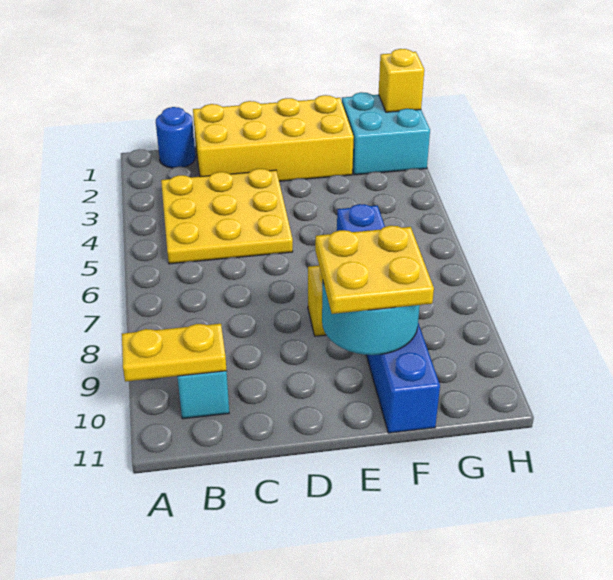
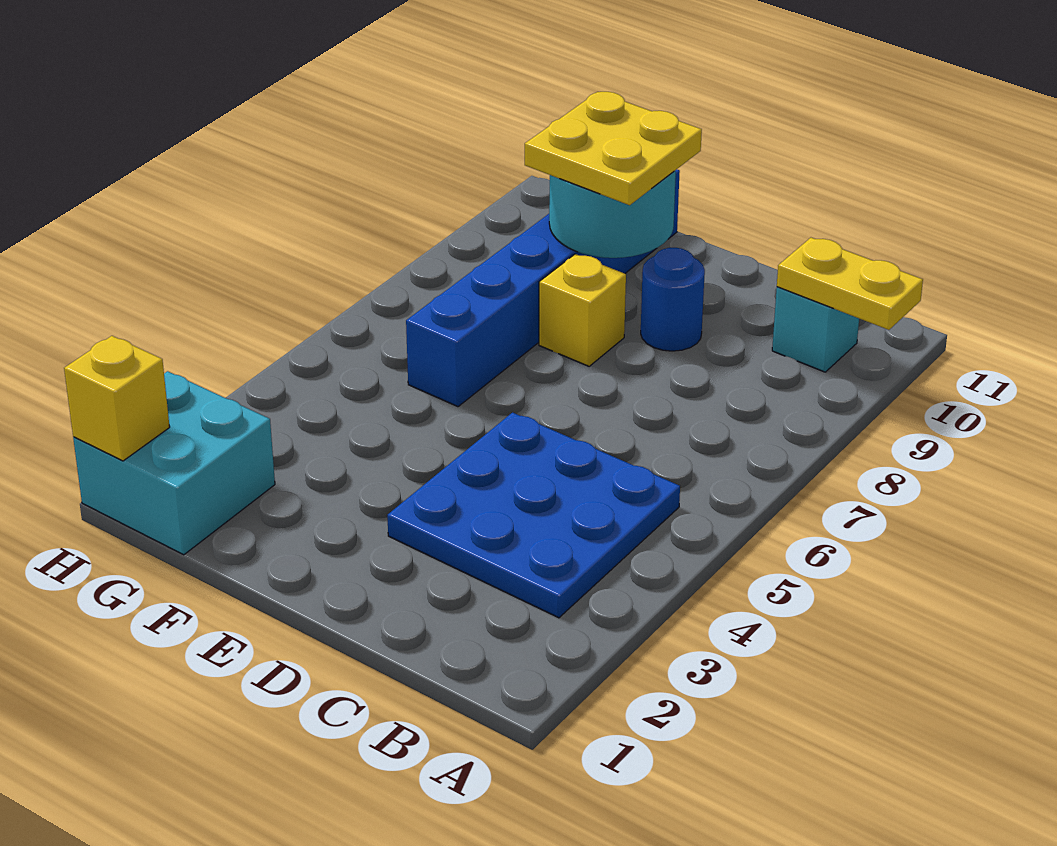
blue round brick B1 level 1 -> blue round brick D9 level 1
yellow plate B3:D5 level 1 -> blue plate B3:D5 level 1
yellow brick C1:F2 level 1 -> none

